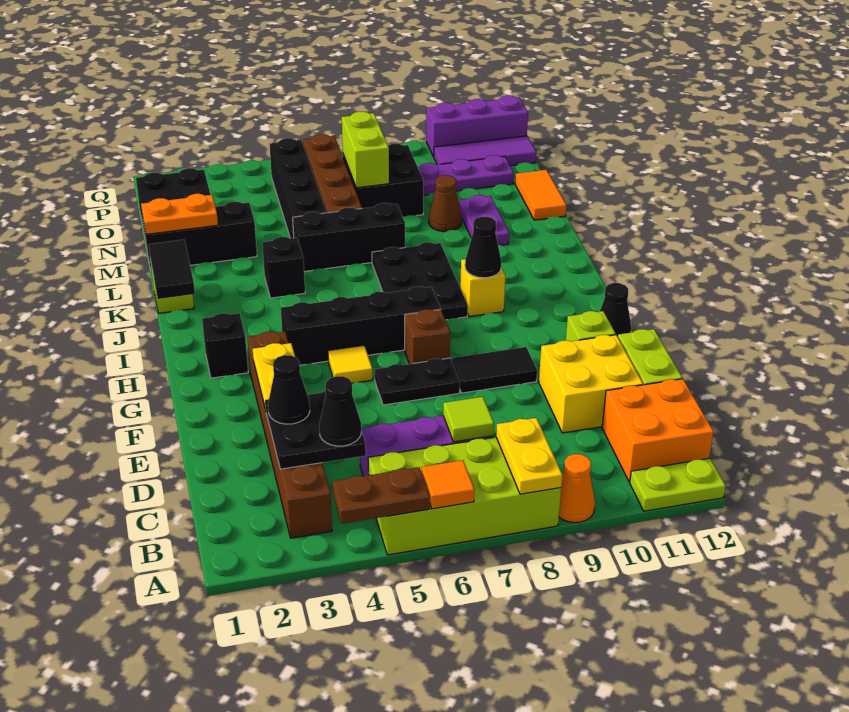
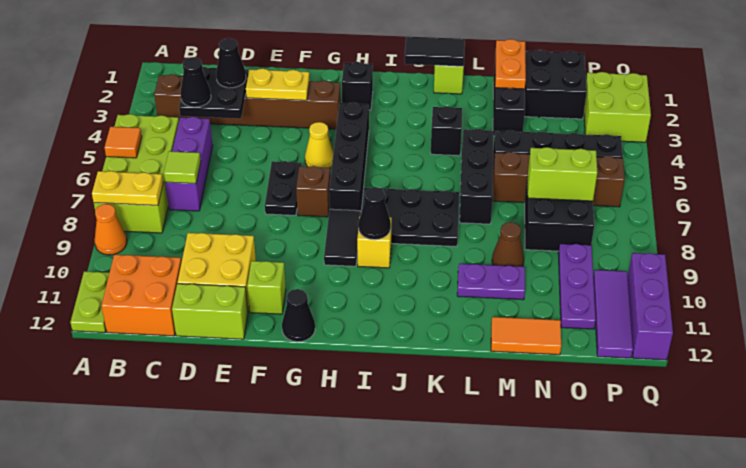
brown plate A4:A5 level 2 -> none
black tile F8:F9 level 1 -> black tile H8:H9 level 1
yellow tile G5 level 1 -> yellow cone G5 level 1
none -> lime brick P2:Q3 level 1

